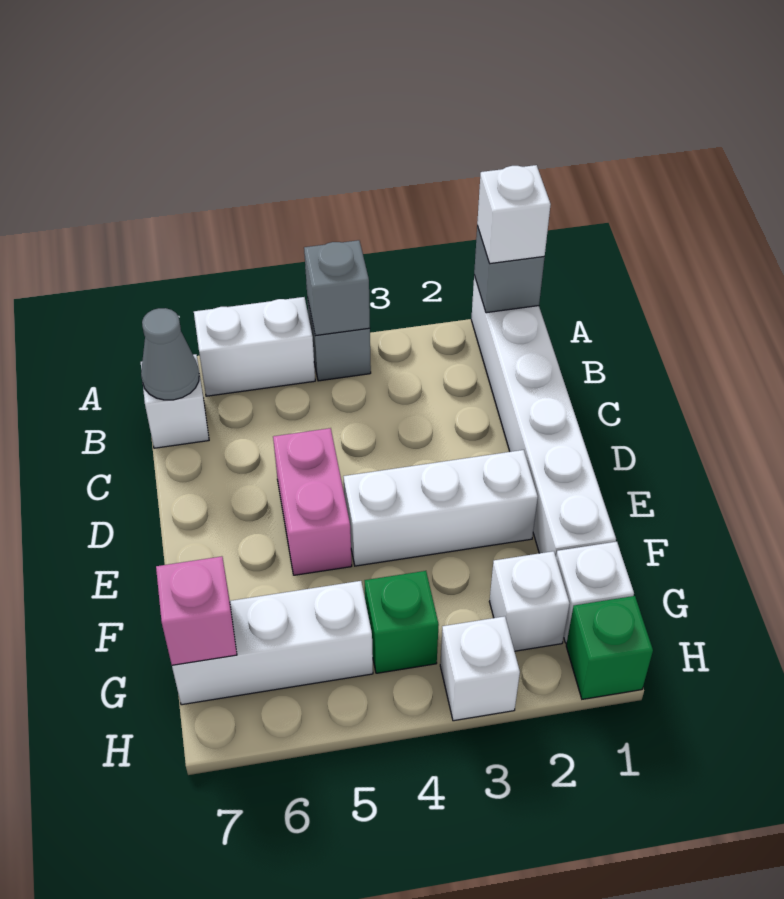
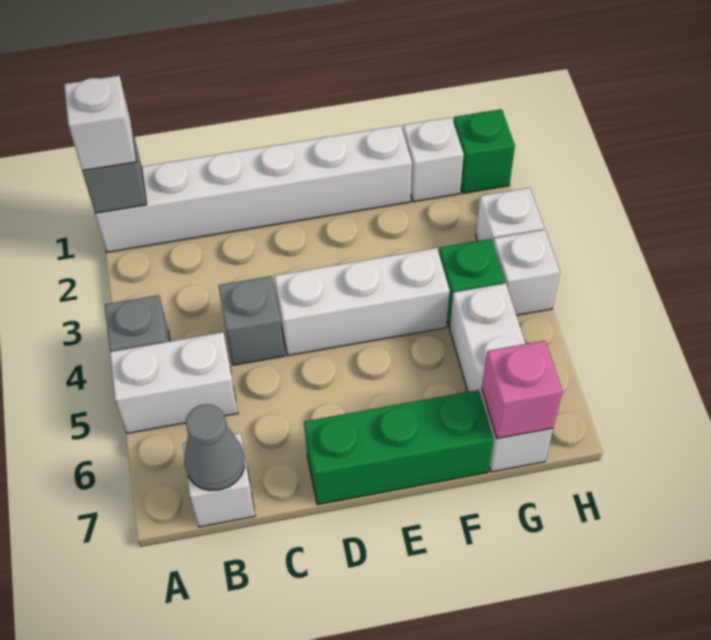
grey brick A4 level 2 -> grey brick C4 level 1
white brick A5:A6 level 1 -> white brick A5:B5 level 1
pink brick D5:E5 level 1 -> none
none -> green brick D7:F7 level 1
white brick E2:E4 level 1 -> white brick D4:F4 level 1
white brick G2 level 1 -> white brick H4 level 1

